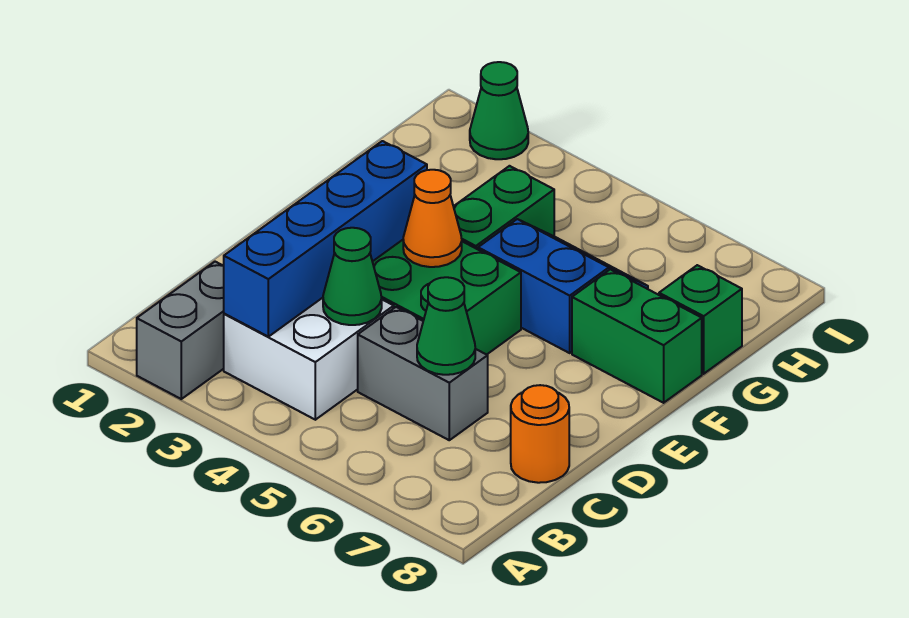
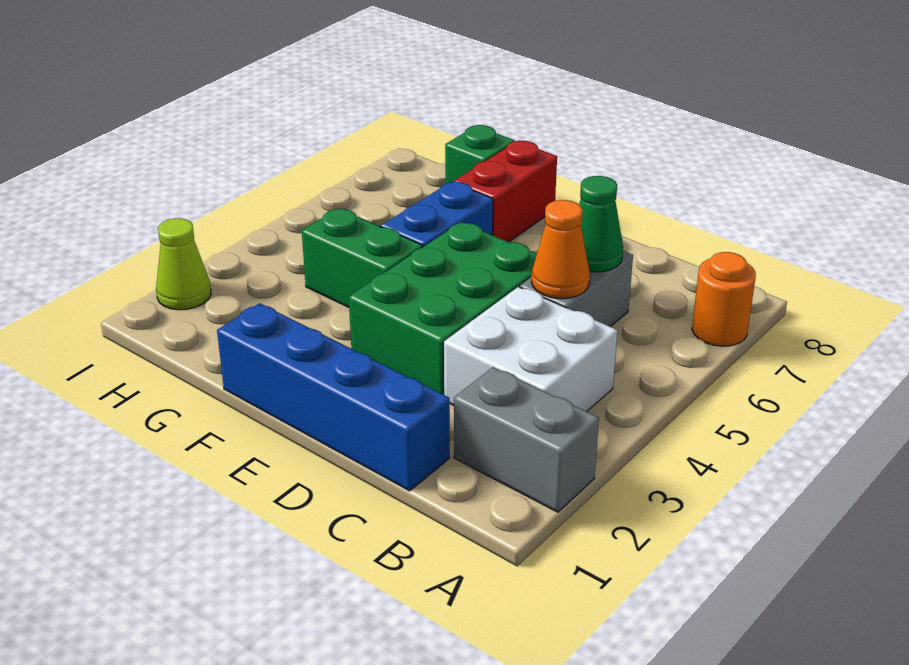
blue brick B3:E3 level 2 -> blue brick C1:F1 level 1
green cone C4 level 2 -> none
orange round brick C8 level 1 -> orange round brick A7 level 1
orange cone E4 level 2 -> orange cone C5 level 2
green brick F7:F8 level 1 -> red brick F7:F8 level 1
green cone I2 level 1 -> lime cone I2 level 1

